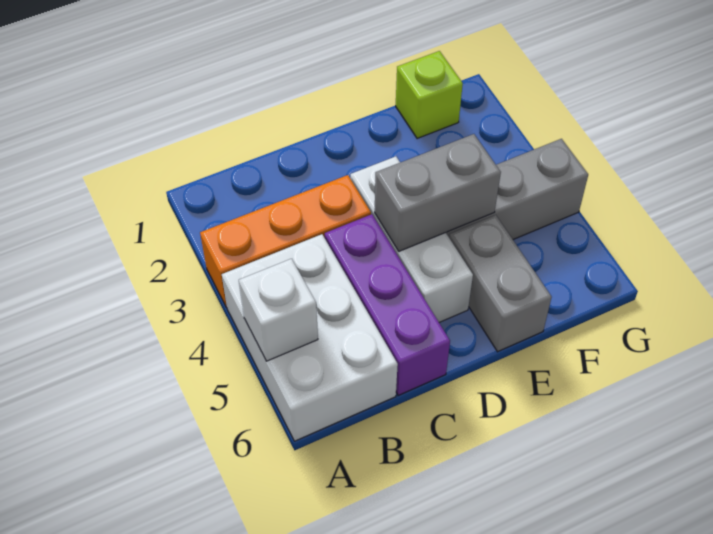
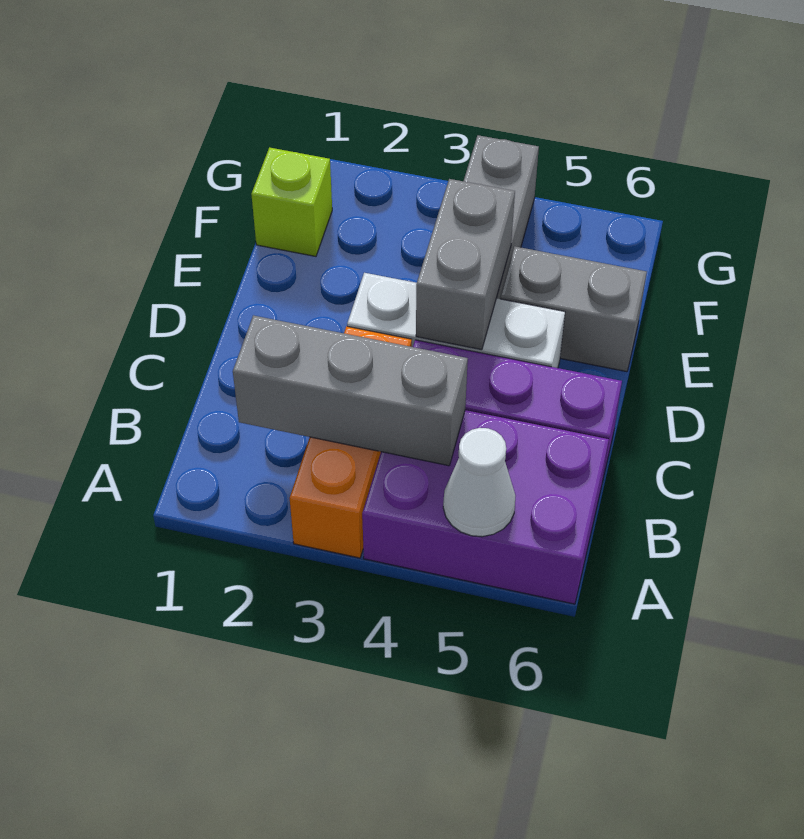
white brick A4:B6 level 1 -> purple brick A4:B6 level 1
white brick A5 level 2 -> white cone A5 level 2
none -> grey brick B2:B4 level 2

